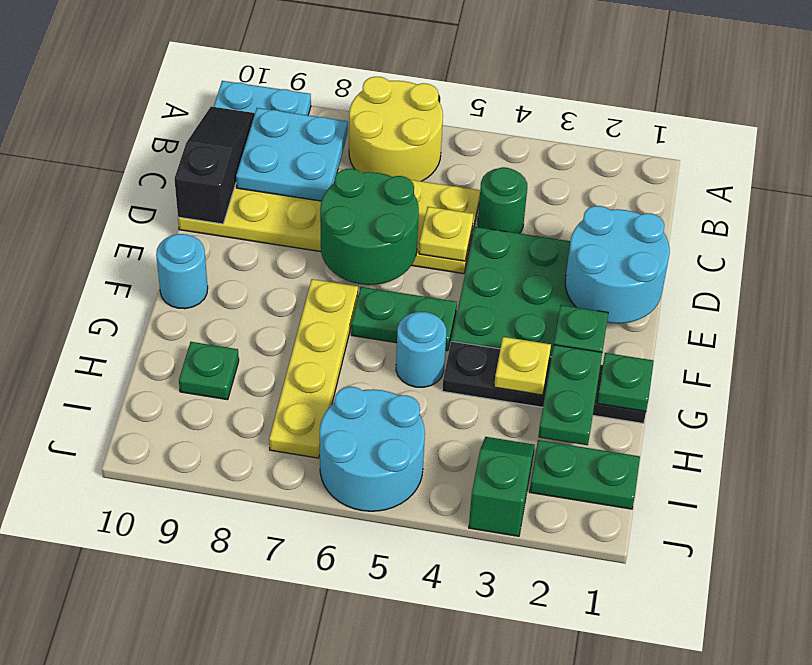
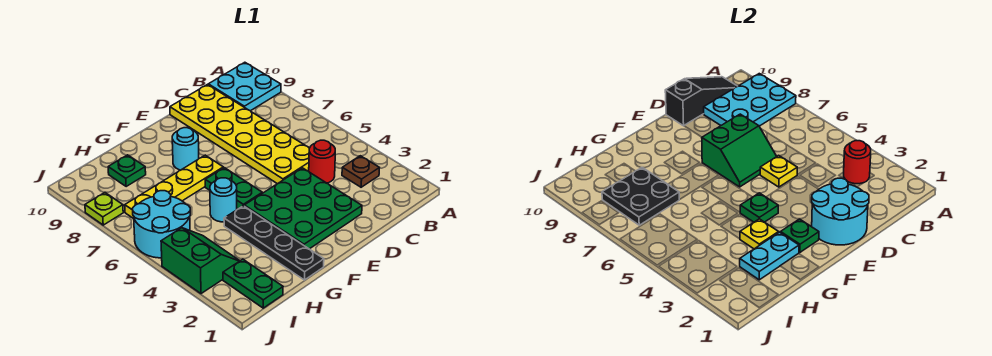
yellow round brick A6:B7 level 1 -> none
none -> brown plate B3 level 1
none -> red round brick B3 level 2
cyan plate B8:C9 level 2 -> cyan plate A8:C9 level 2
green round brick C4 level 1 -> red round brick C4 level 1
green round brick D6:E7 level 2 -> green slope D6:E7 level 2 top 7
cyan round brick F10 level 1 -> cyan round brick F8 level 1
green plate G1 level 2 -> green plate F4 level 2
green plate G2:H2 level 2 -> cyan plate G2:H2 level 2
none -> black plate H7:I8 level 2
green slope I3:J3 level 1 top J -> green slope I3:J4 level 1 top J
none -> lime plate J8 level 1

